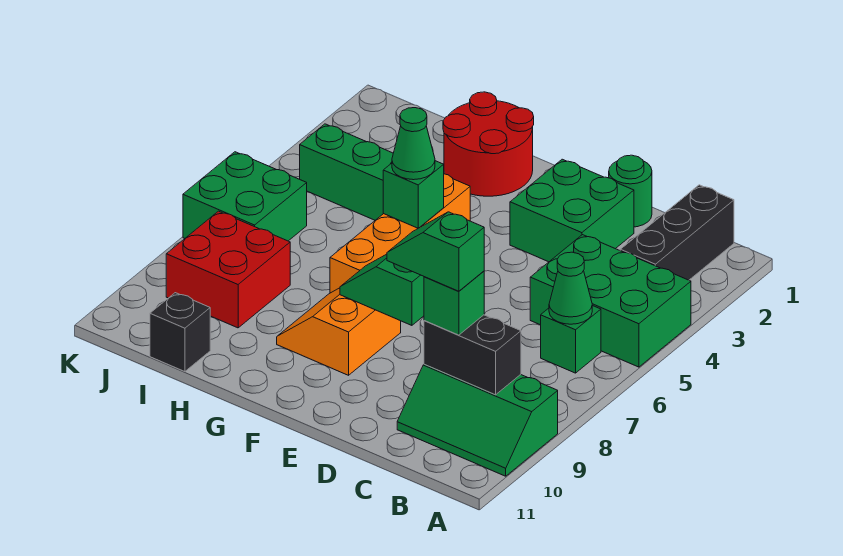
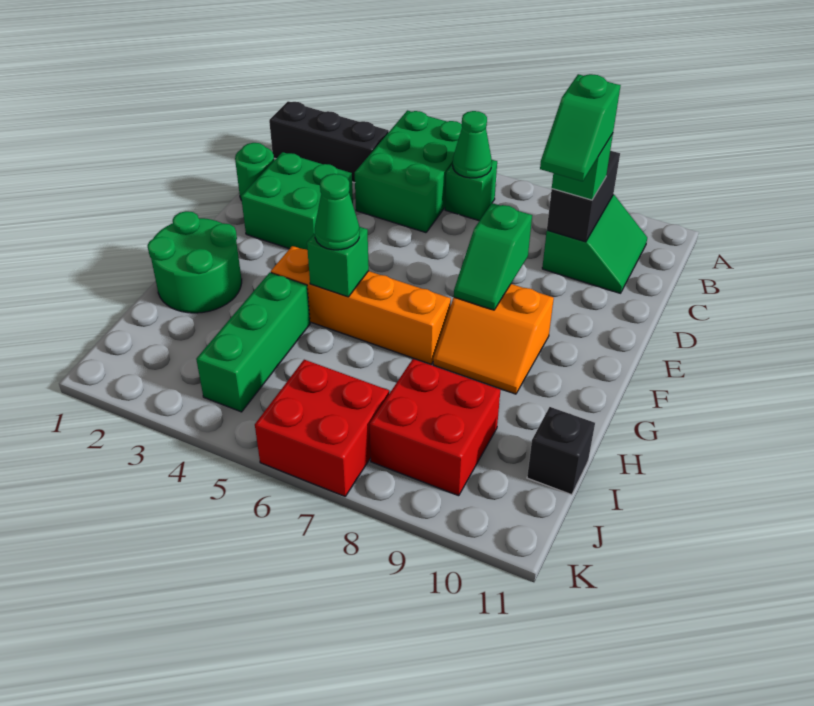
green slope A9:C10 level 1 top 9 -> green slope B9:C10 level 1 top 9
red round brick G1:H2 level 1 -> green round brick G1:H2 level 1
green brick J6:K7 level 1 -> red brick J6:K7 level 1

